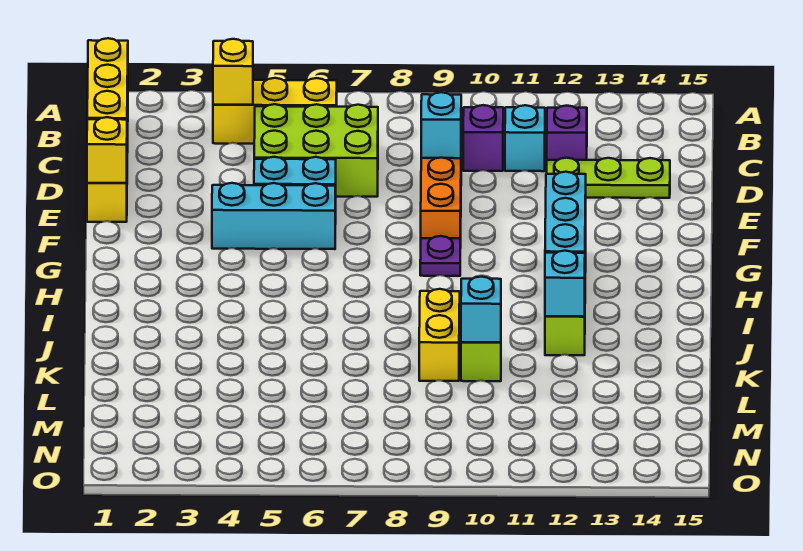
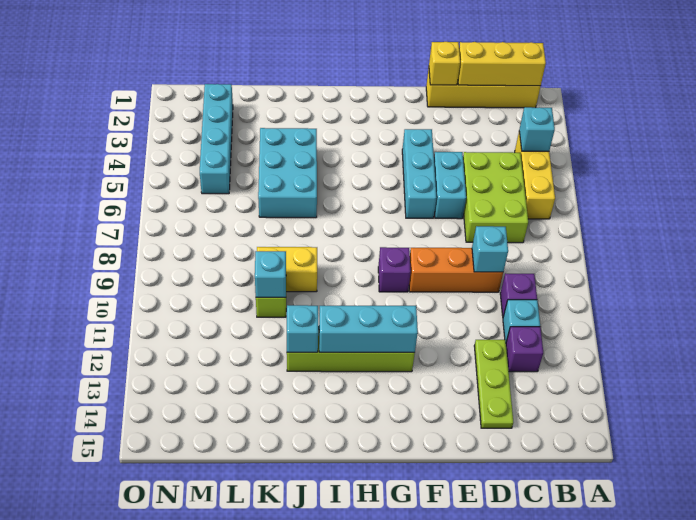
yellow brick B4 level 2 -> cyan brick B4 level 2
purple plate G9 level 1 -> purple brick G9 level 1
none -> cyan brick J4:K6 level 1
none -> cyan brick M2:M5 level 1

